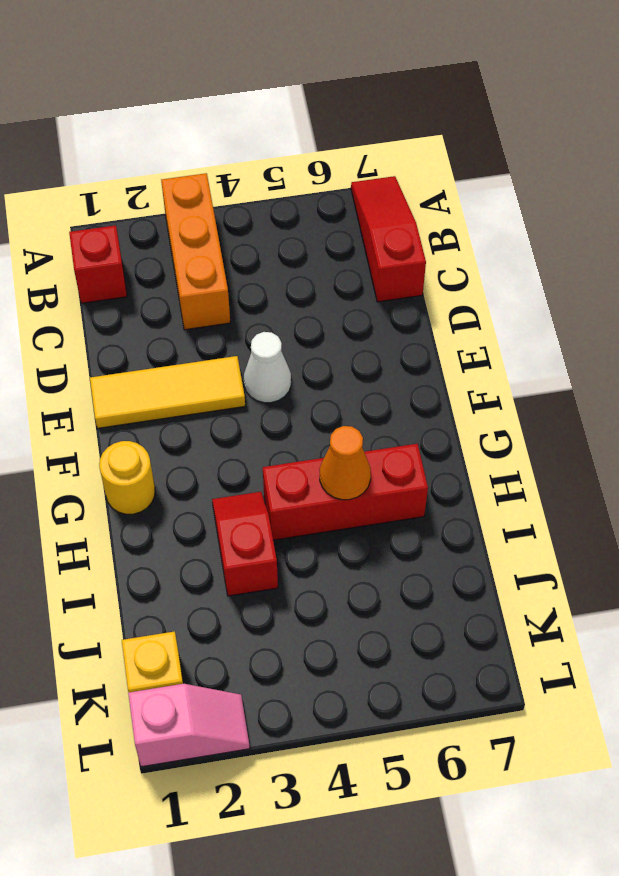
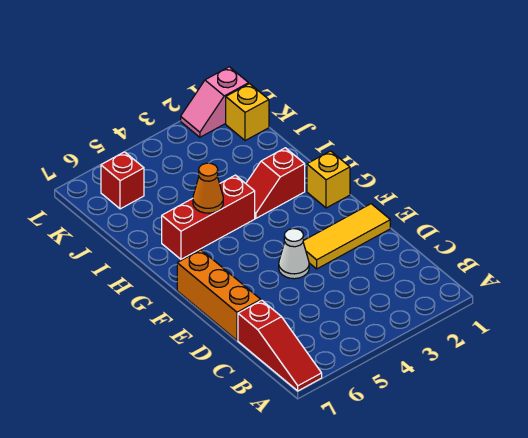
orange brick A3:C3 level 1 -> orange brick D7:F7 level 1
red brick B1 level 1 -> red brick K6 level 1
yellow round brick G1 level 1 -> yellow brick G1 level 1
red slope H3:I3 level 1 top I -> red slope H2:H3 level 1 top 2

